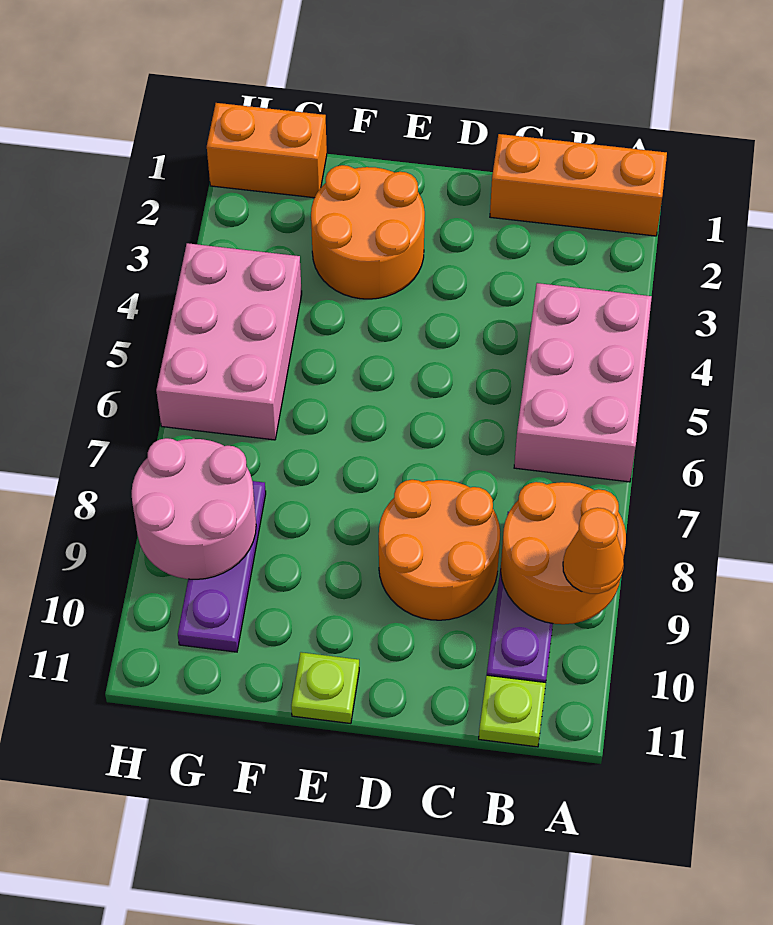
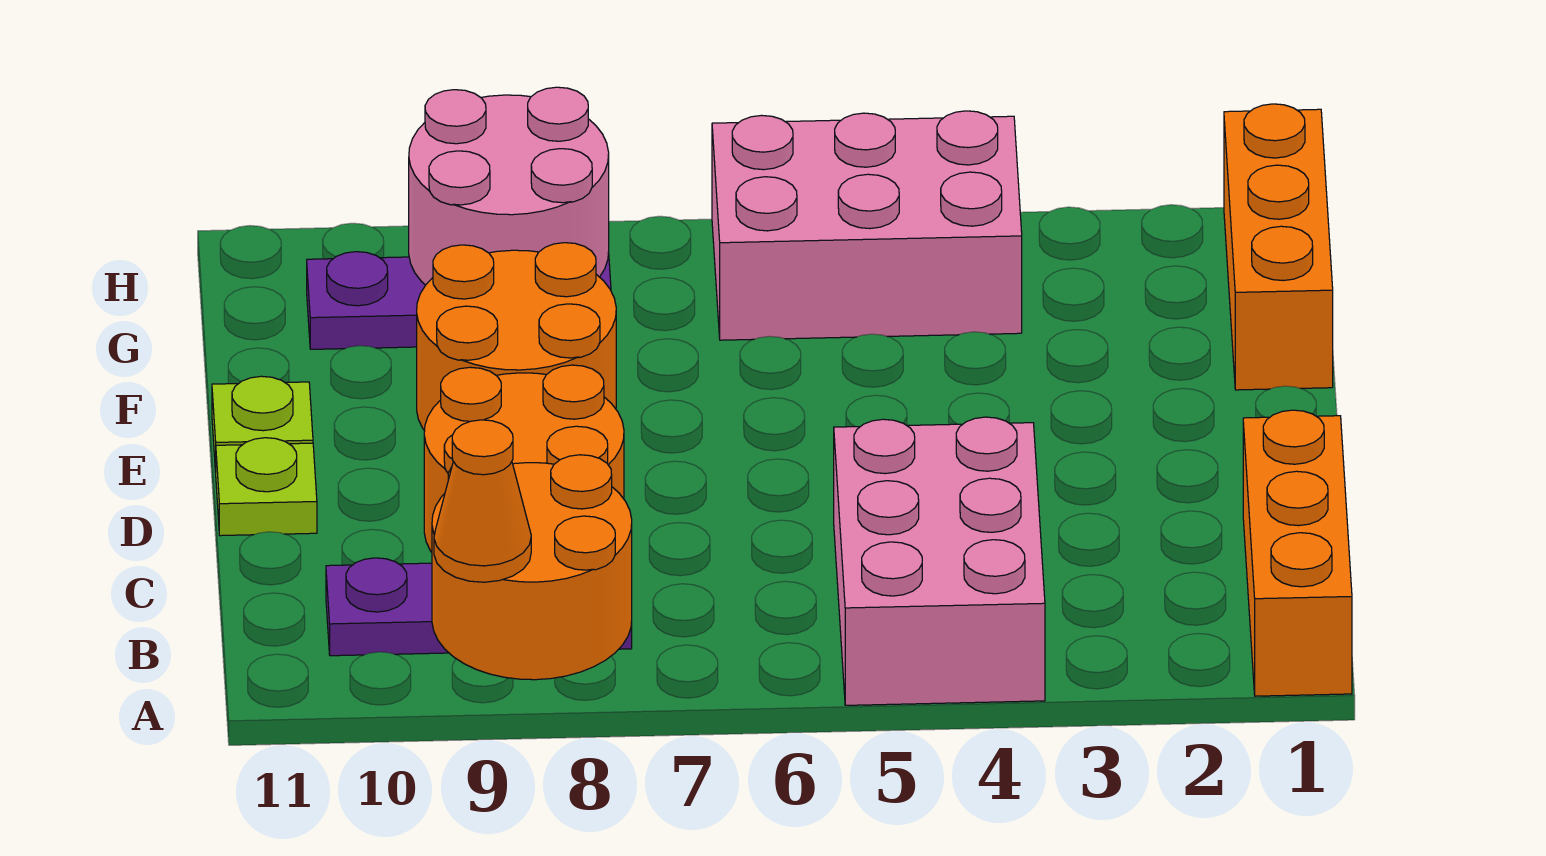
pink brick A4:B6 level 1 -> pink brick A4:C5 level 1
lime plate B11 level 1 -> lime plate D11 level 1
orange round brick E2:F3 level 1 -> orange round brick E8:F9 level 1
orange brick G1:H1 level 1 -> orange brick F1:H1 level 1

